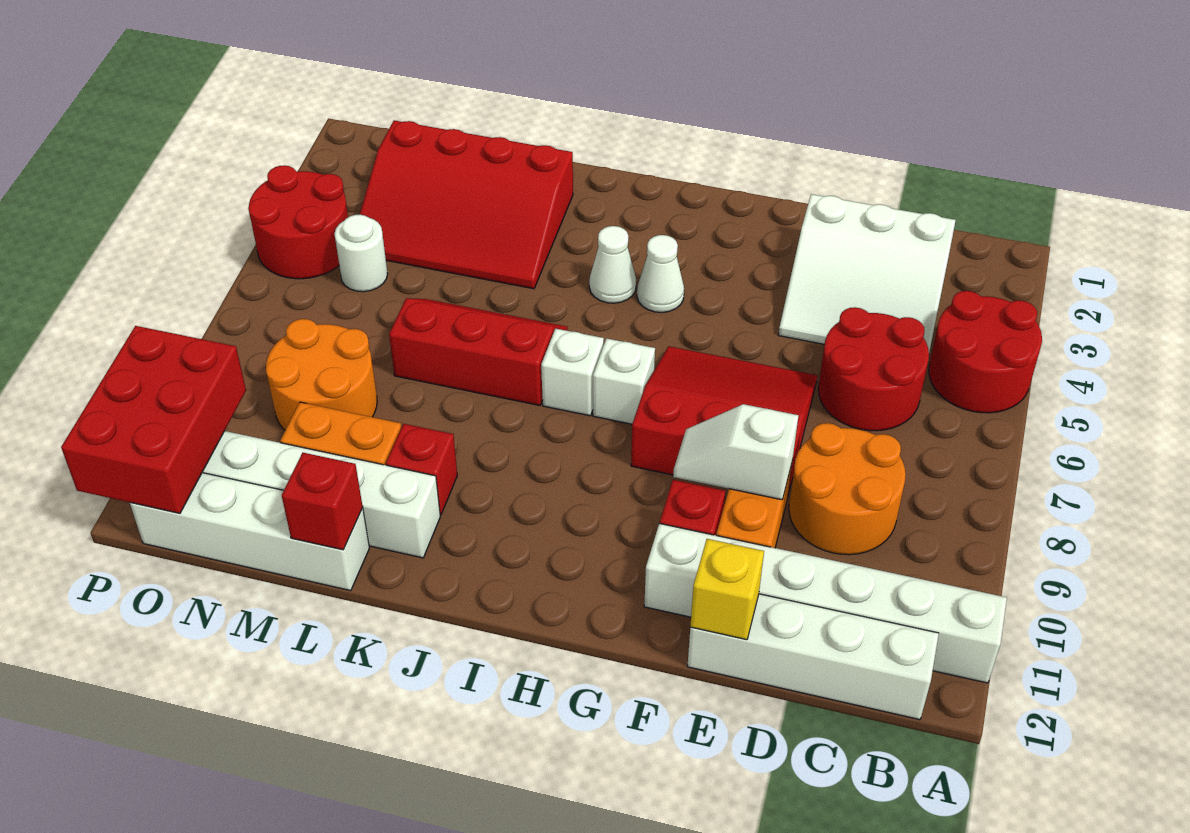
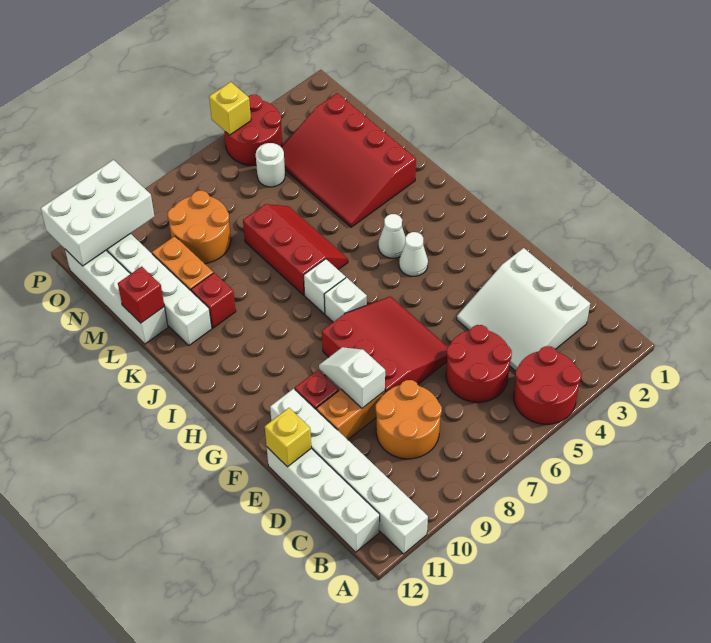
red brick O10:P12 level 2 -> white brick O10:P12 level 2
none -> yellow brick P5 level 2

